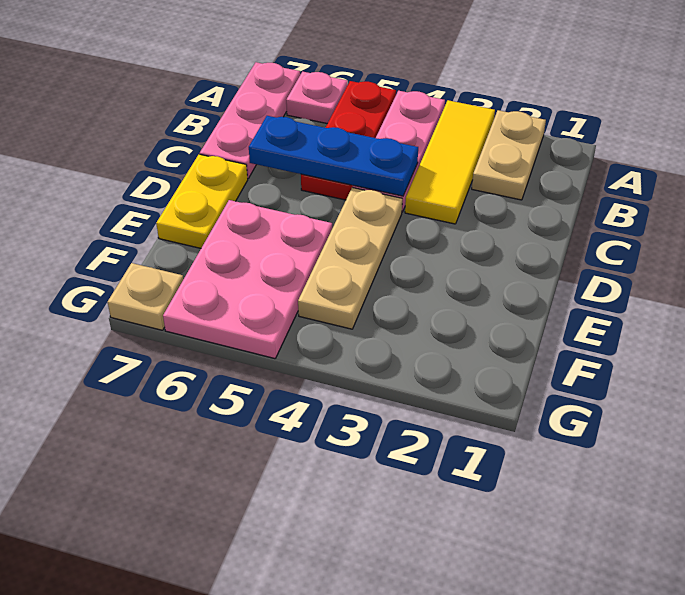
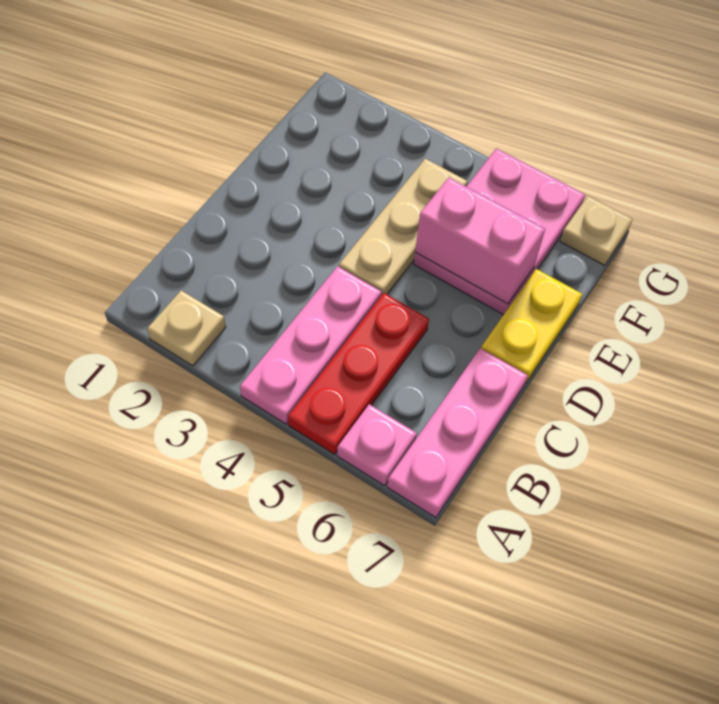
tan plate A2:B2 level 1 -> tan plate A2 level 1
yellow tile A3:C3 level 1 -> none
blue plate C4:C6 level 2 -> none
none -> pink brick E5:E6 level 2

